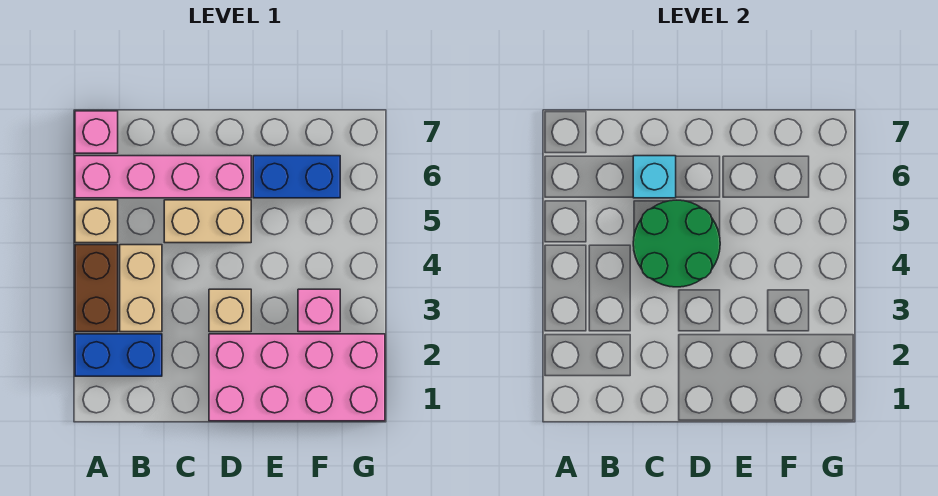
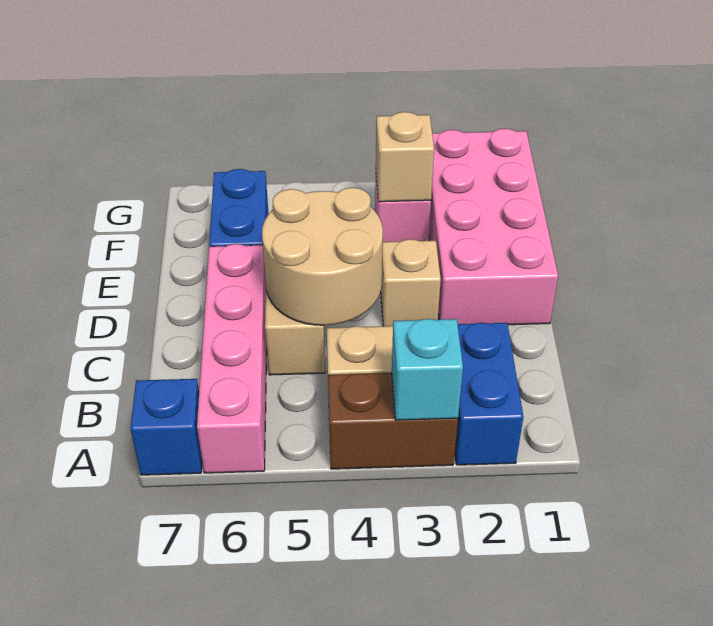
tan brick A5 level 1 -> tan brick F3 level 2
pink brick A7 level 1 -> blue brick A7 level 1
green round brick C4:D5 level 2 -> tan round brick C4:D5 level 2
cyan brick C6 level 2 -> cyan brick A3 level 2

